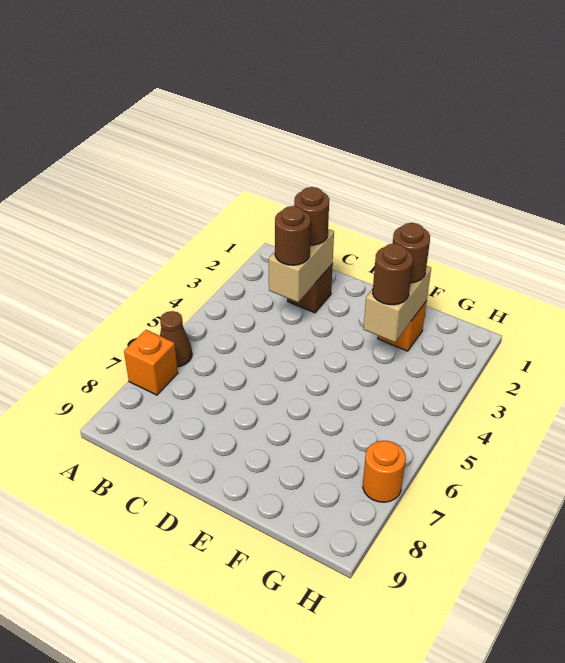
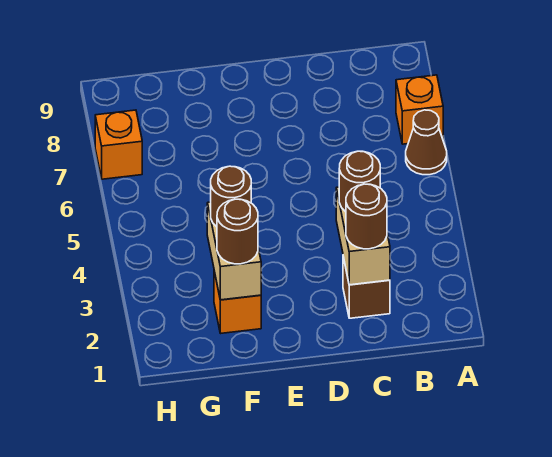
orange round brick H7 level 1 -> orange brick H7 level 1

